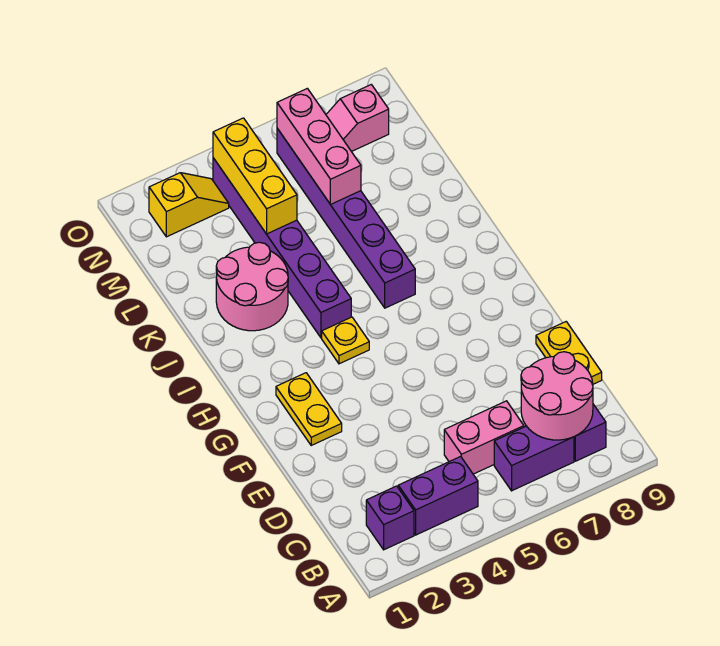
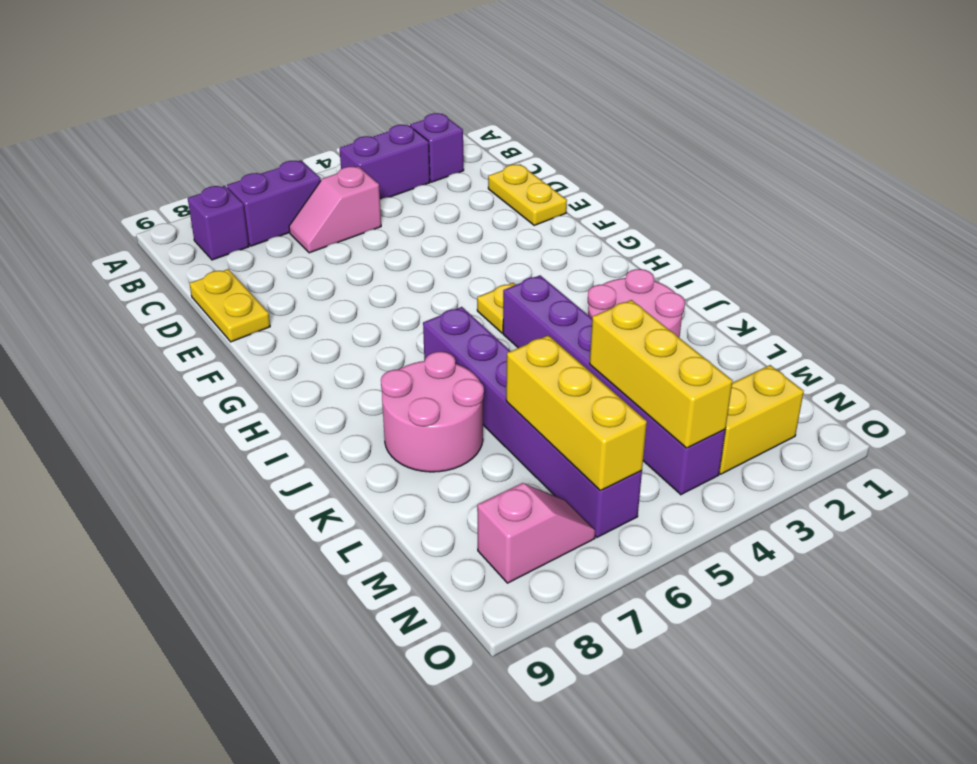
pink round brick B7:C8 level 2 -> pink round brick J7:K8 level 1
pink brick C5:C6 level 1 -> pink slope C5:C6 level 1 top 5
yellow plate F2:G2 level 1 -> yellow plate D1:E1 level 1
pink brick L6:N6 level 2 -> yellow brick L6:N6 level 2
yellow slope N2:N3 level 1 top 2 -> yellow brick N2:N3 level 1

